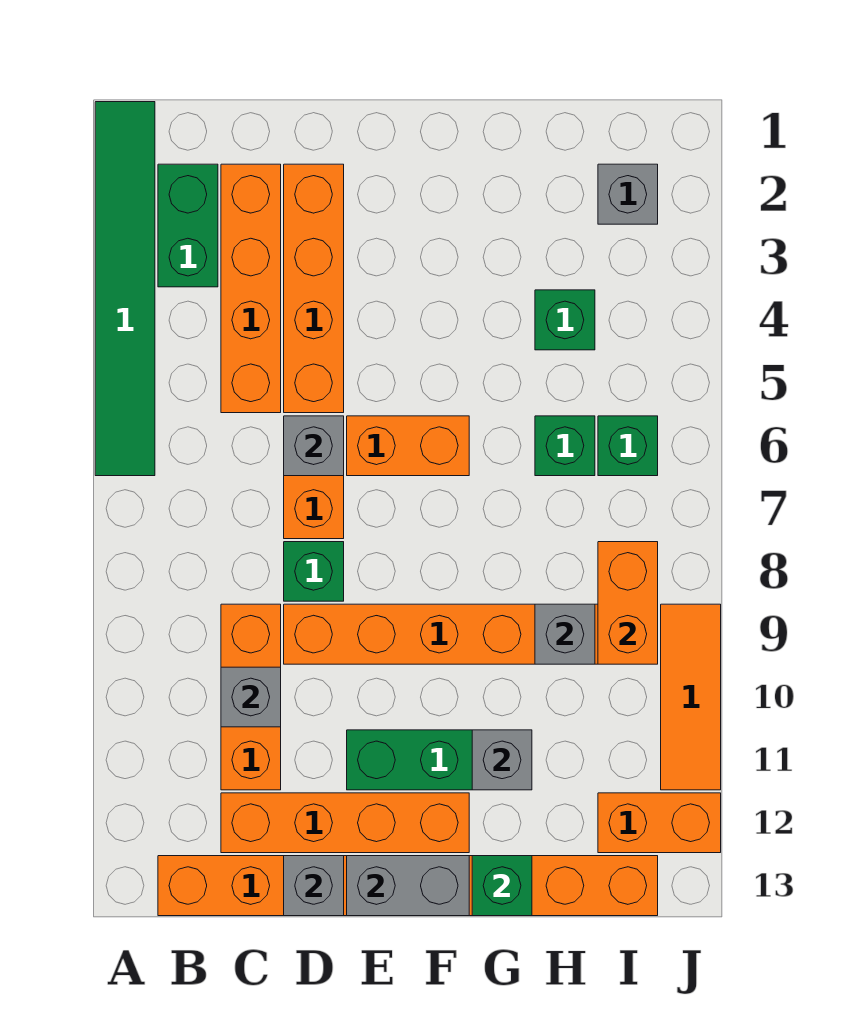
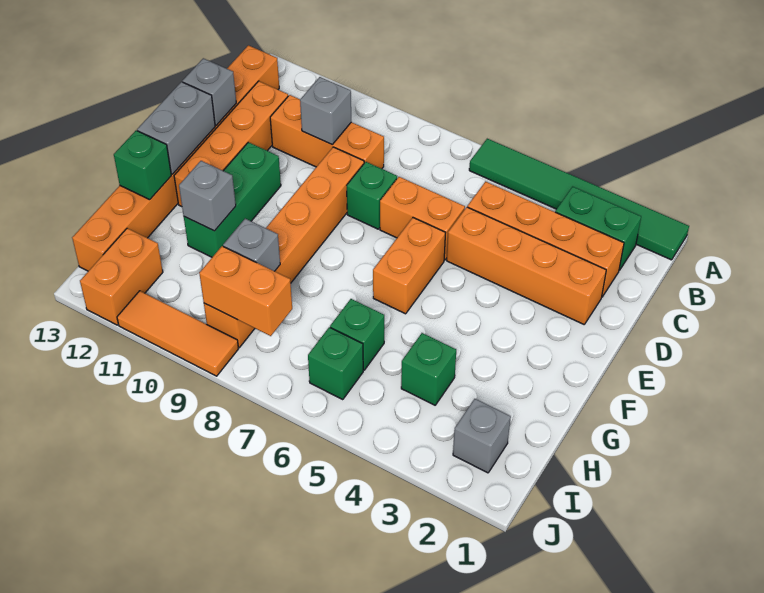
grey brick D6 level 2 -> none

